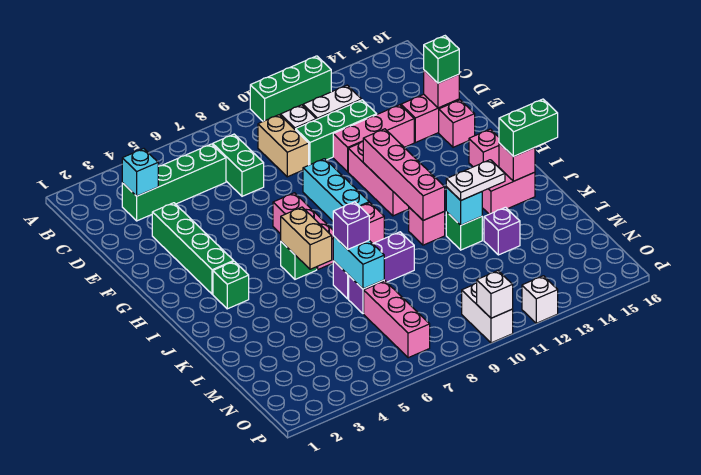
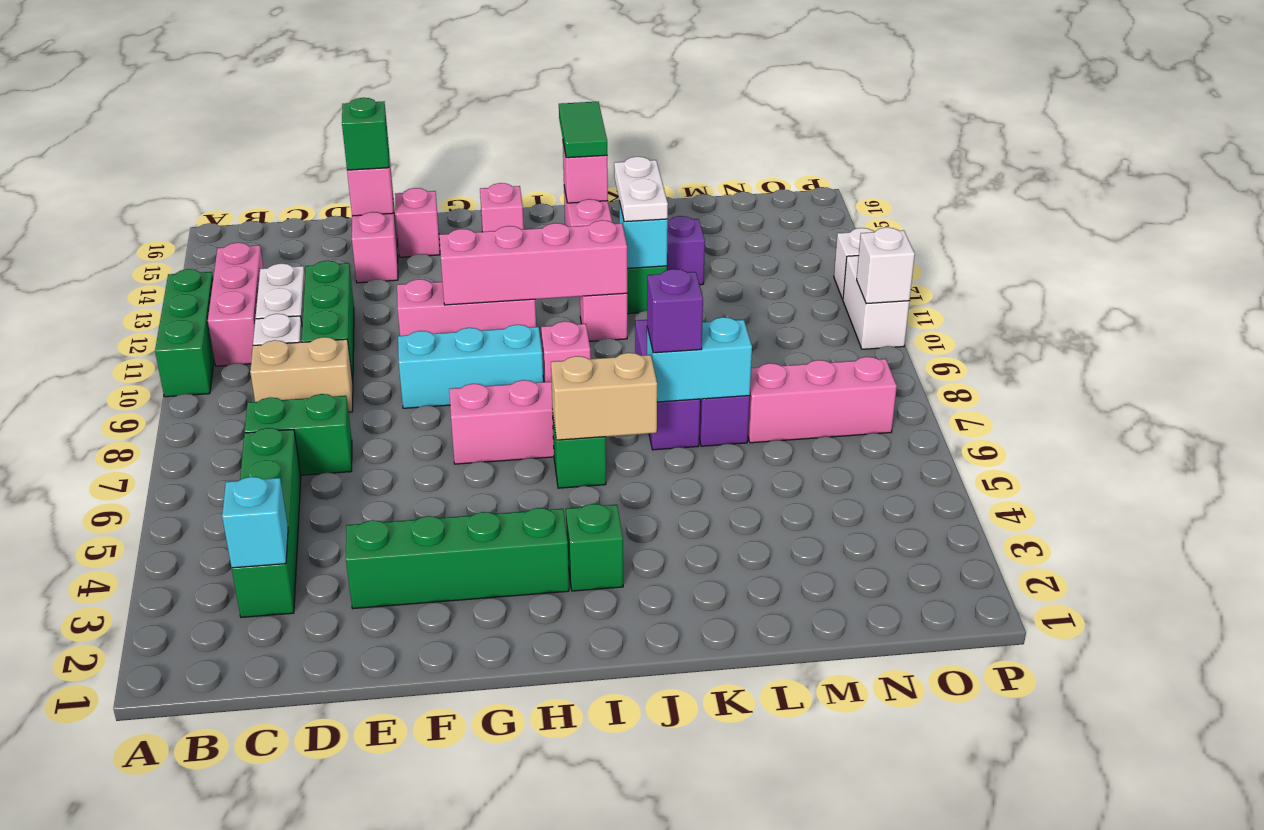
pink brick E11:E13 level 1 -> pink brick B11:B13 level 1
green brick J15:J16 level 3 -> green tile J15:J16 level 3
white brick O10:P10 level 1 -> white brick P10:P11 level 1

